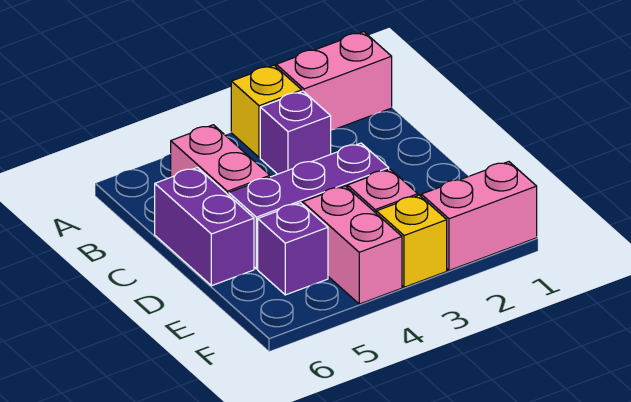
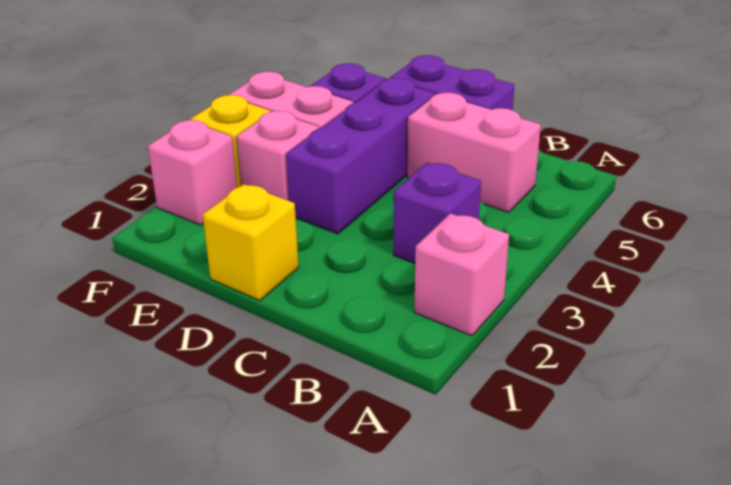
pink brick A1:A2 level 1 -> pink brick A2 level 1
yellow brick A3 level 1 -> yellow brick D1 level 1
pink brick F1:F2 level 1 -> pink brick F2 level 1

